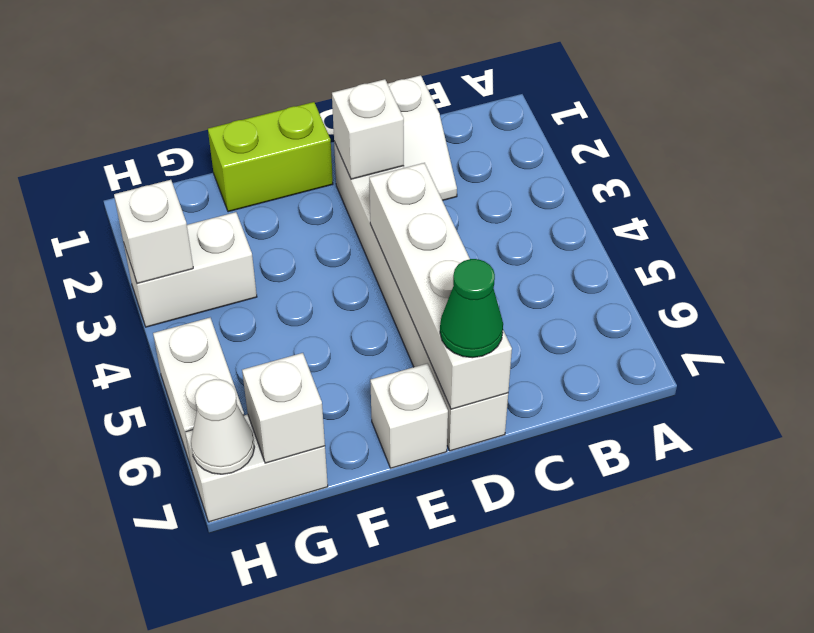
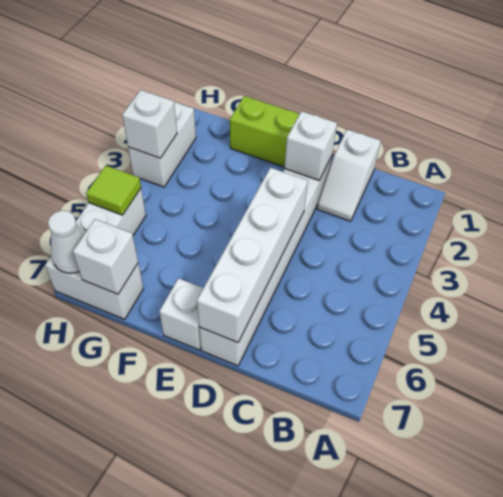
green cone D7 level 3 -> none
white brick G3:H3 level 1 -> white brick H2:H3 level 1
none -> lime tile H5 level 2

